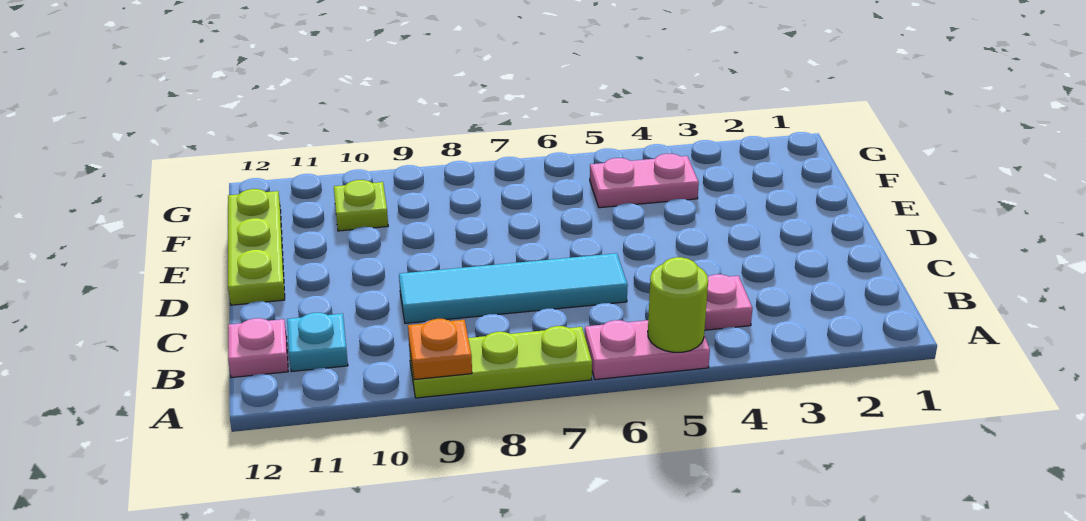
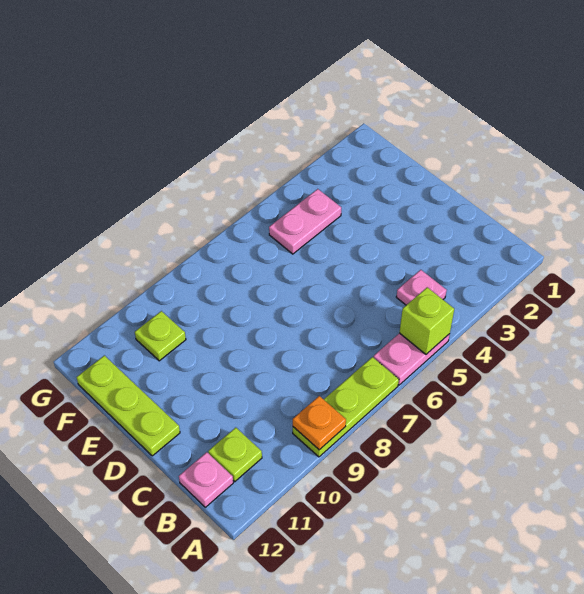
lime round brick A5 level 2 -> lime brick A5 level 2
cyan plate B11 level 1 -> lime plate B11 level 1
cyan tile C6:C9 level 1 -> none

